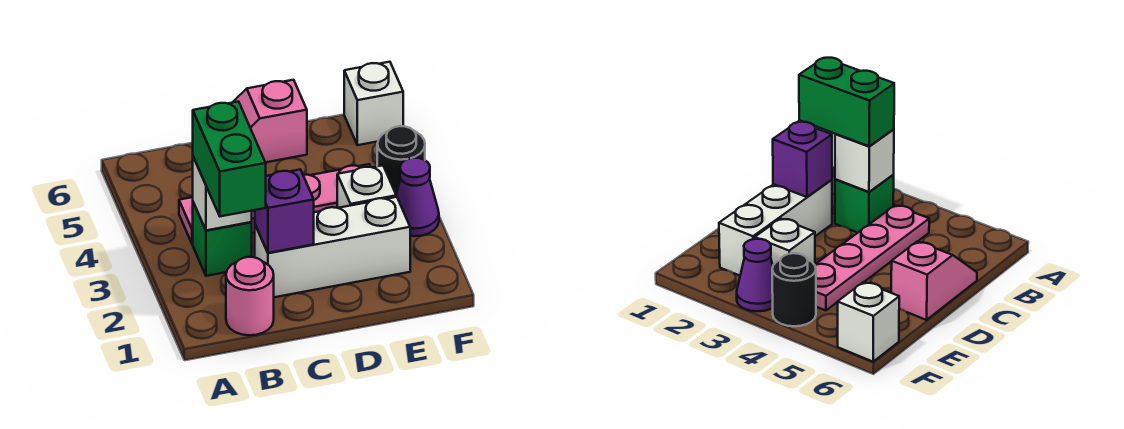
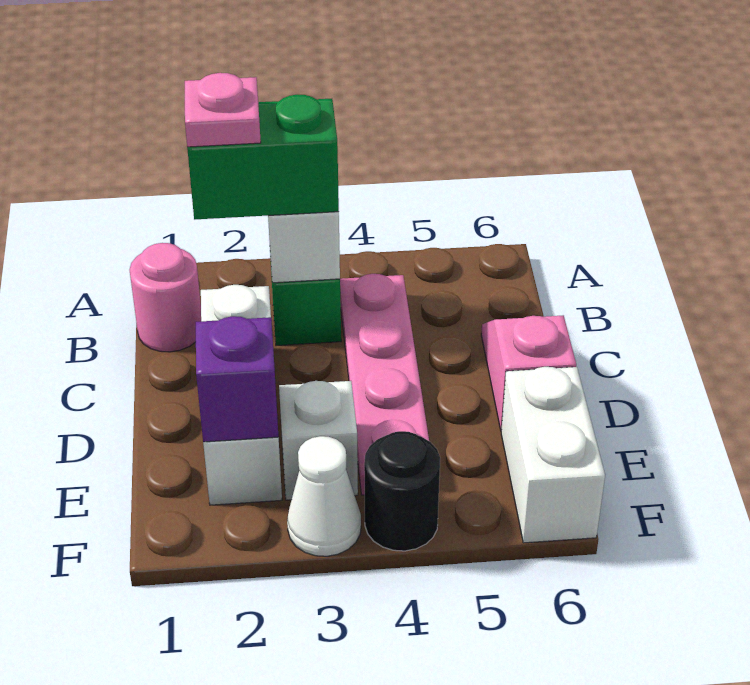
none -> pink plate B2 level 4
purple brick C2 level 2 -> purple brick E2 level 2
purple cone F3 level 1 -> white cone F3 level 1
white brick F6 level 1 -> white brick E6:F6 level 1

